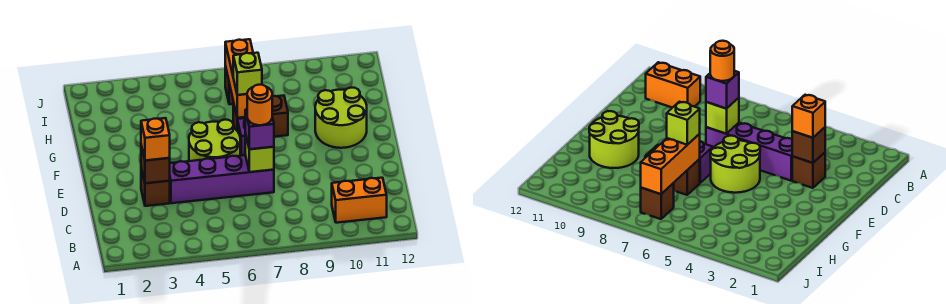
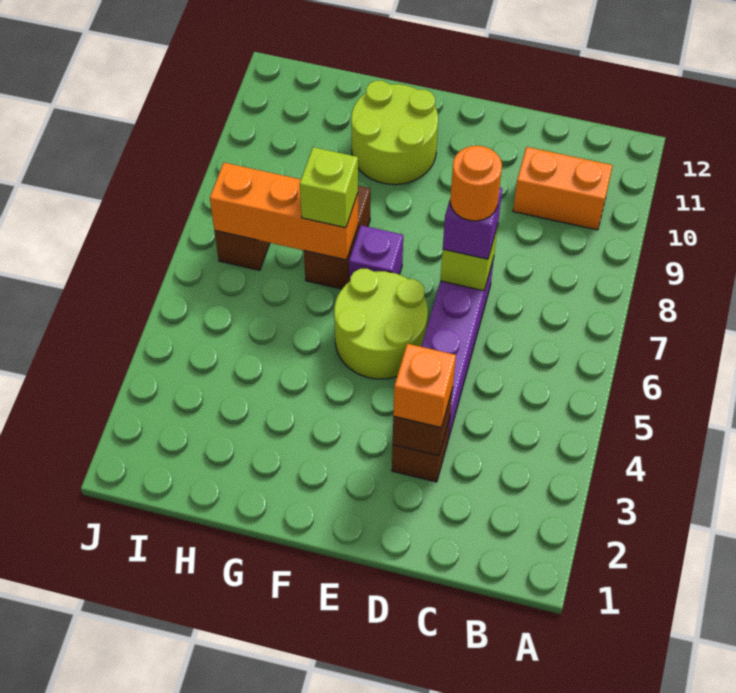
orange brick B10:B11 level 1 -> orange brick B10:C10 level 1

